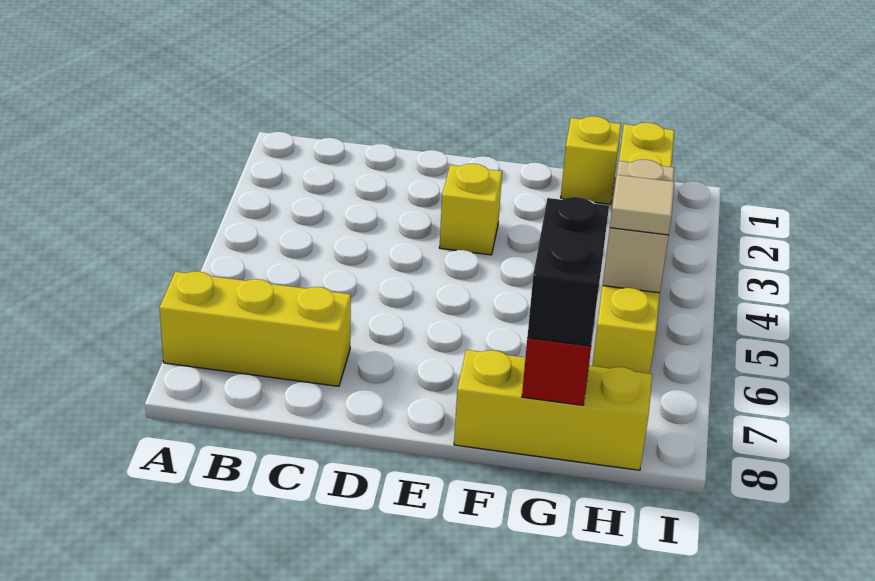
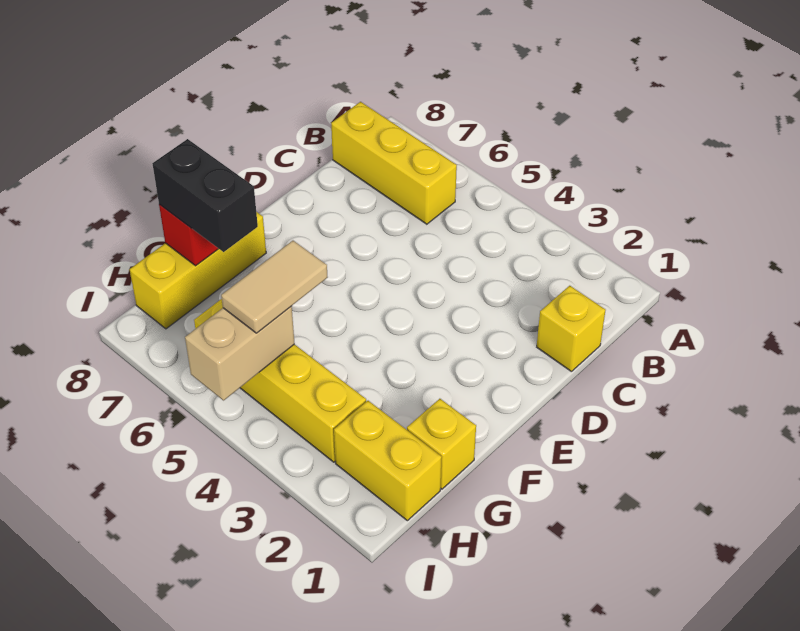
yellow brick A7:C7 level 1 -> yellow brick B6:B8 level 1
yellow brick E3 level 1 -> yellow brick C1 level 1
tan brick H4:H5 level 2 -> tan brick H5:I5 level 2
tan tile H5 level 3 -> tan tile G5:H5 level 3

